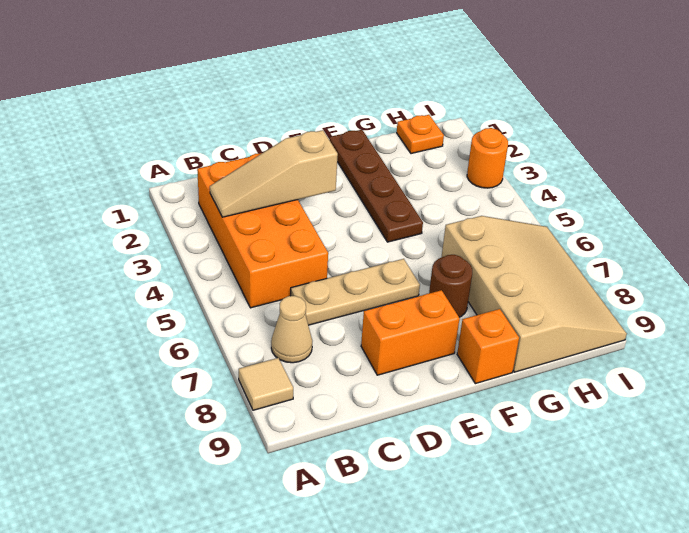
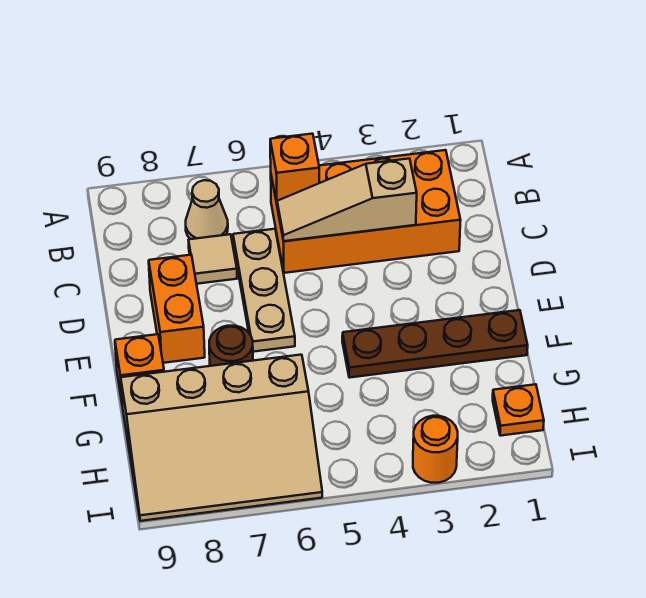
tan tile A8 level 1 -> tan tile C7 level 1
tan slope B3:D3 level 2 top D -> tan slope C3:C5 level 2 top 3
none -> orange brick B5 level 2

